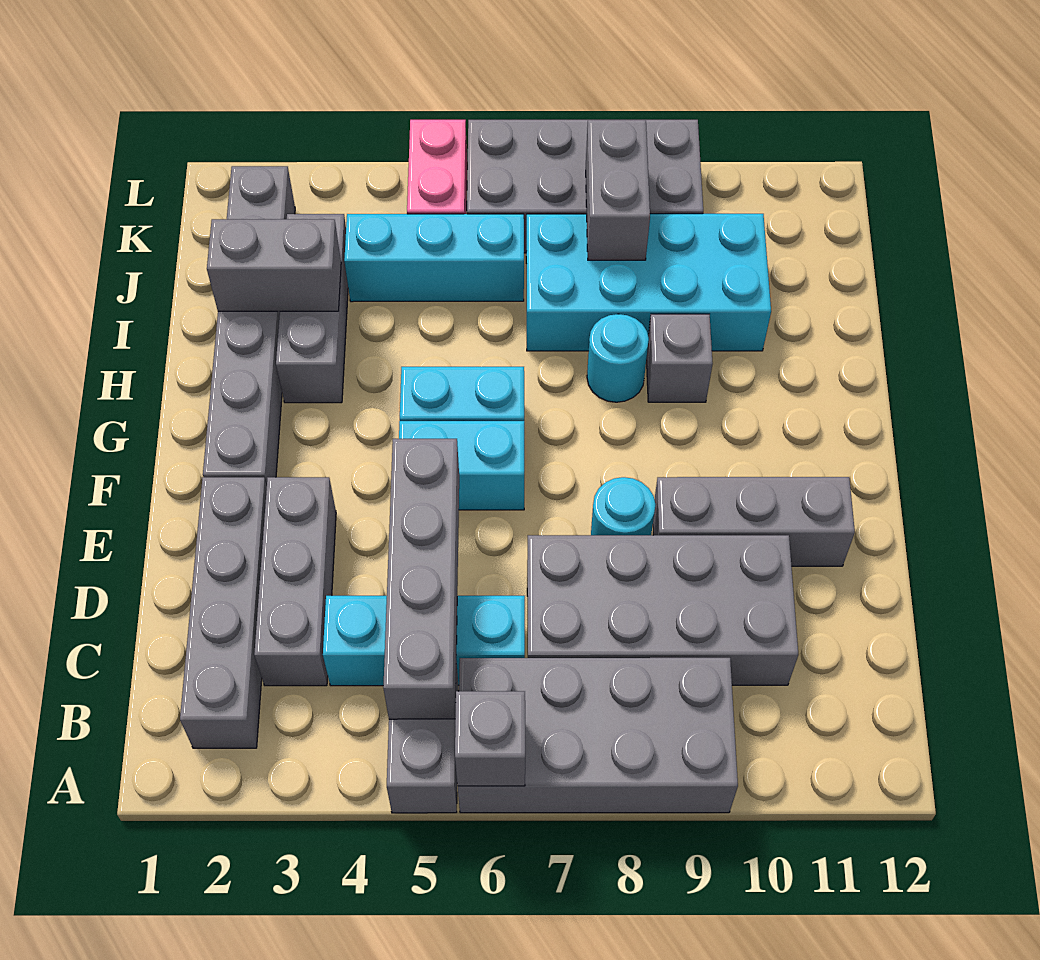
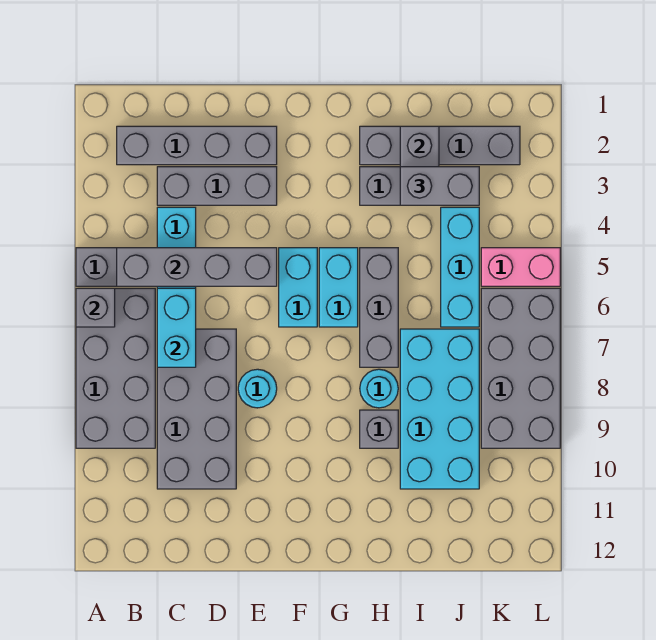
none -> cyan brick C6:C7 level 2
grey brick E9:E11 level 1 -> grey brick H5:H7 level 1
grey brick F2:K2 level 1 -> grey brick H2:K2 level 1
grey brick J8:K8 level 2 -> grey brick I3:J3 level 3

